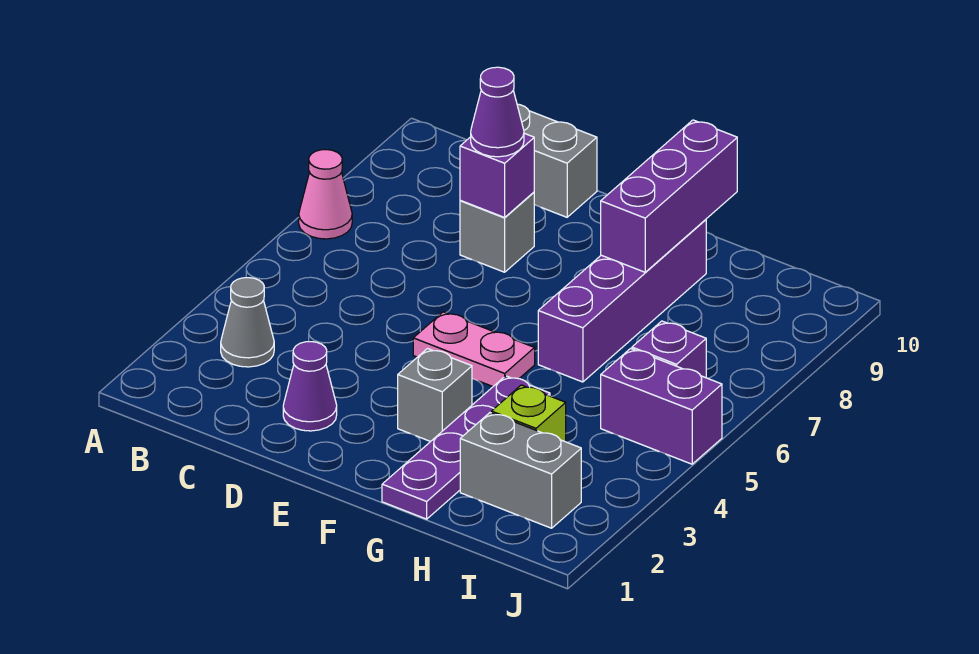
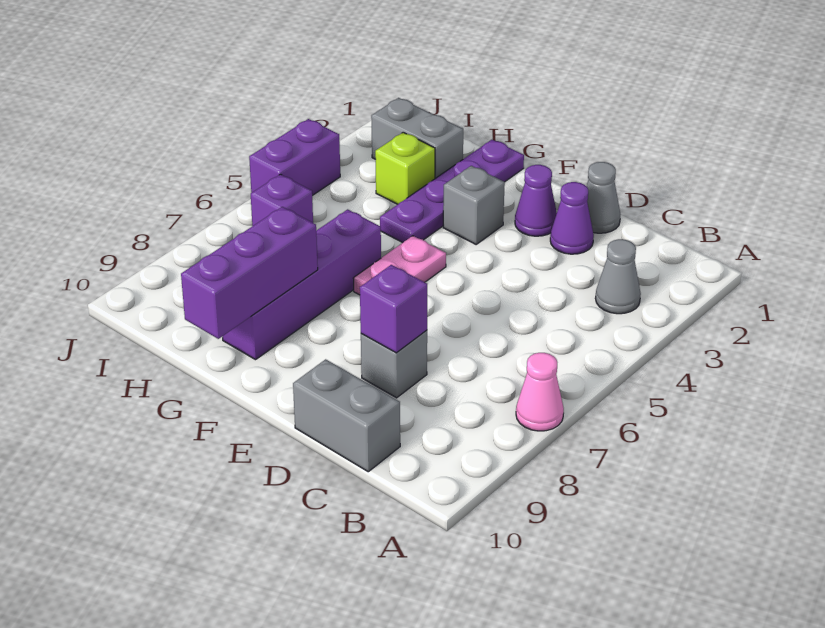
none -> grey cone D1 level 1
purple cone D8 level 3 -> purple cone E2 level 1
pink plate E5:F5 level 1 -> pink plate F5:F6 level 1
purple brick I5:J5 level 1 -> purple brick J4:J5 level 1

